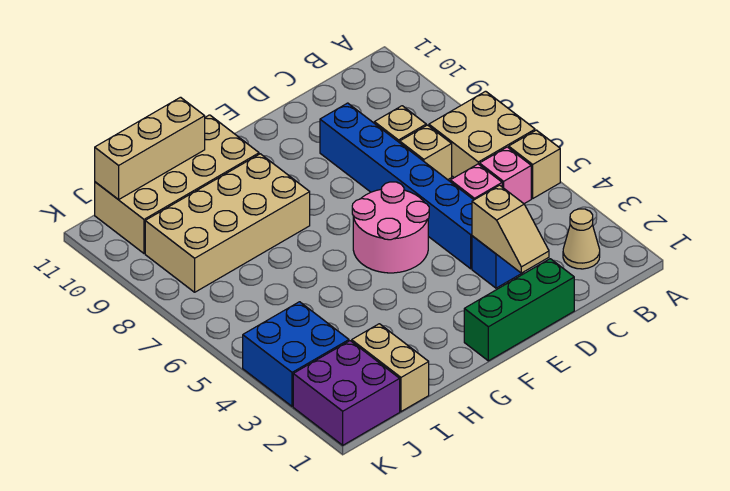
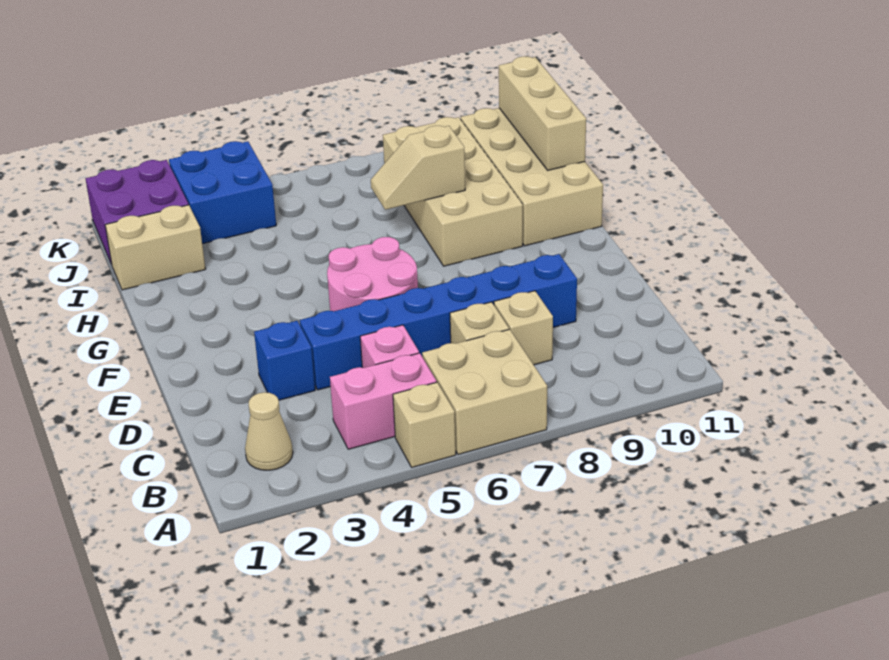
pink brick B5 level 1 -> pink brick B4:B5 level 1
green brick D1:F1 level 1 -> none
tan slope D2:D3 level 2 top 3 -> tan slope H7:H8 level 2 top 8

